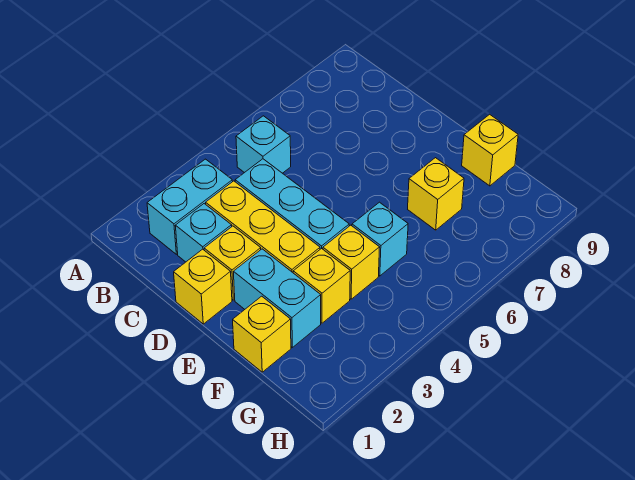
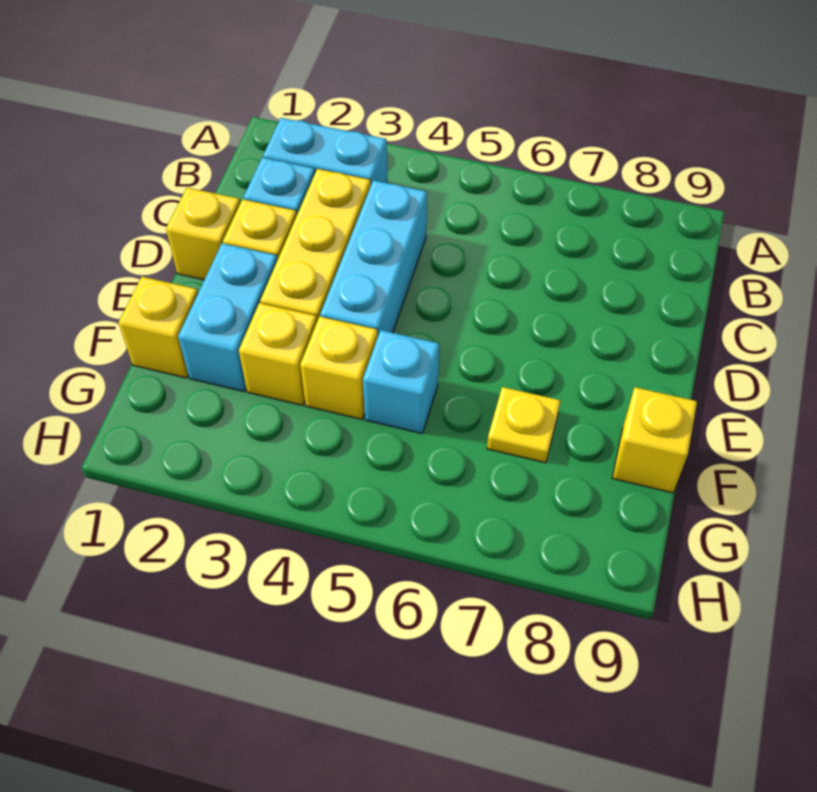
cyan brick B5 level 1 -> none
yellow brick F7 level 1 -> yellow plate F7 level 1

